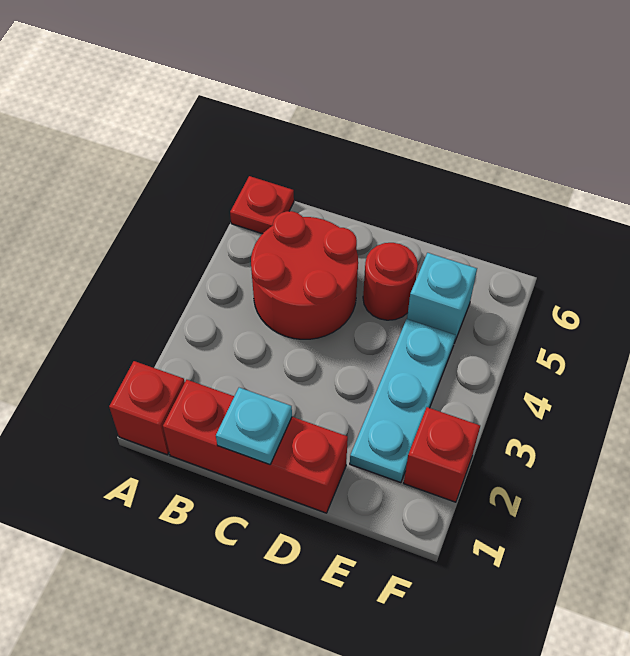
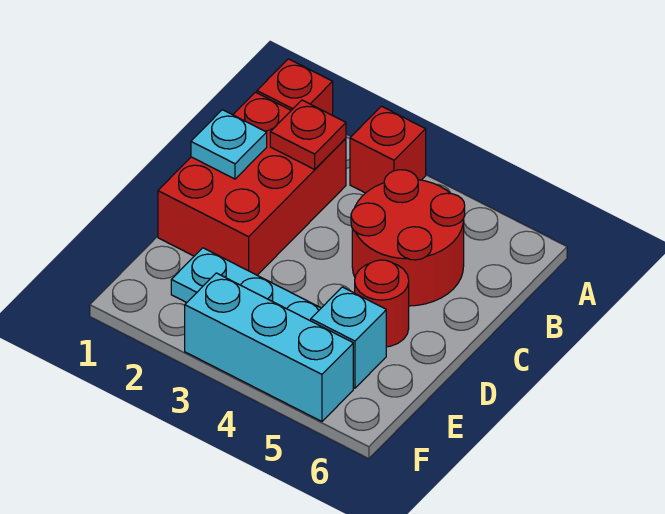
red plate A6 level 1 -> red plate B2 level 2
red brick B1:D1 level 1 -> red brick B1:D2 level 1
red brick F2 level 1 -> red brick A3 level 1
none -> cyan brick F3:F5 level 1

